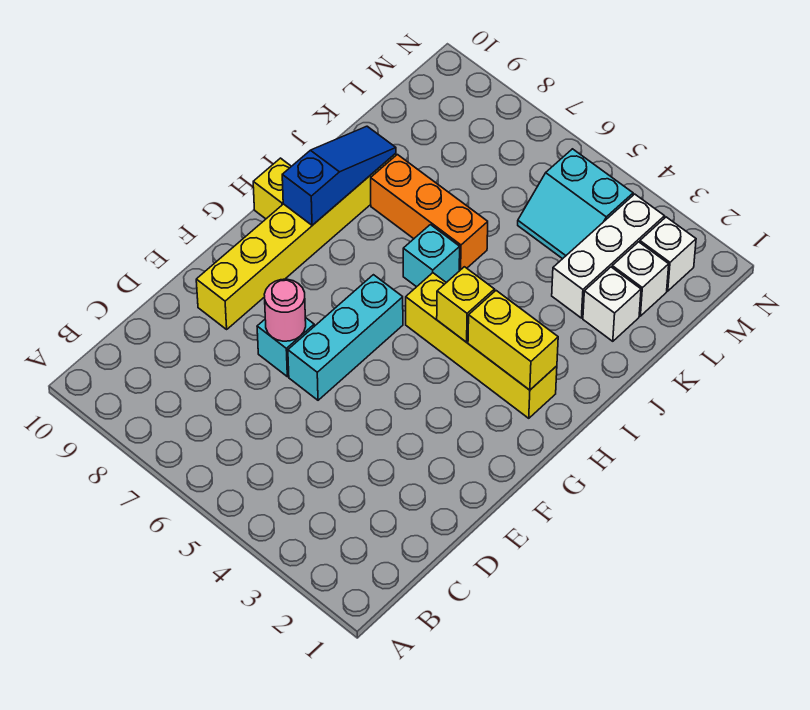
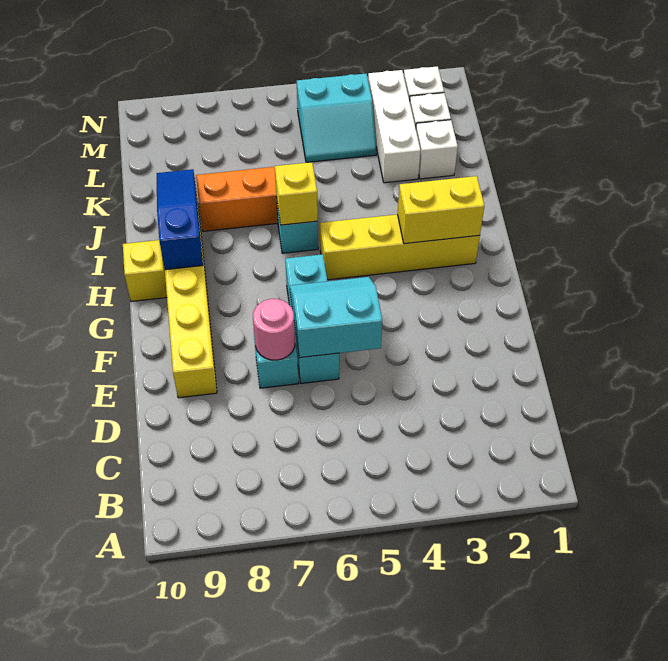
none -> cyan slope E5:F6 level 2 top E
yellow brick H4 level 2 -> yellow brick I6 level 2

